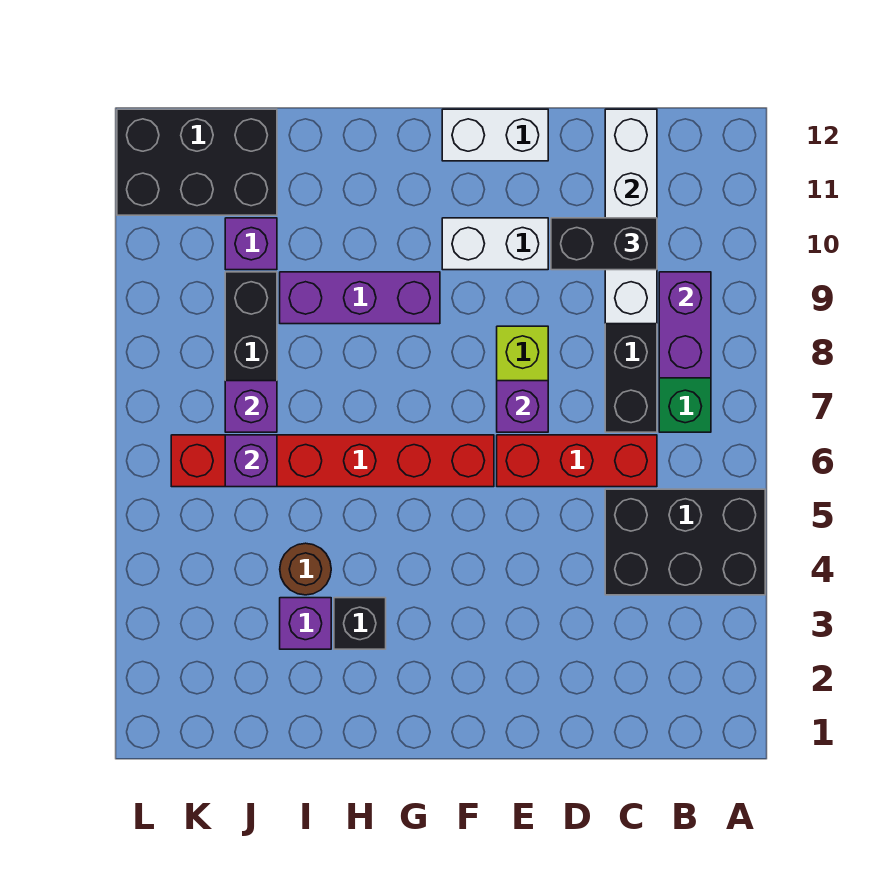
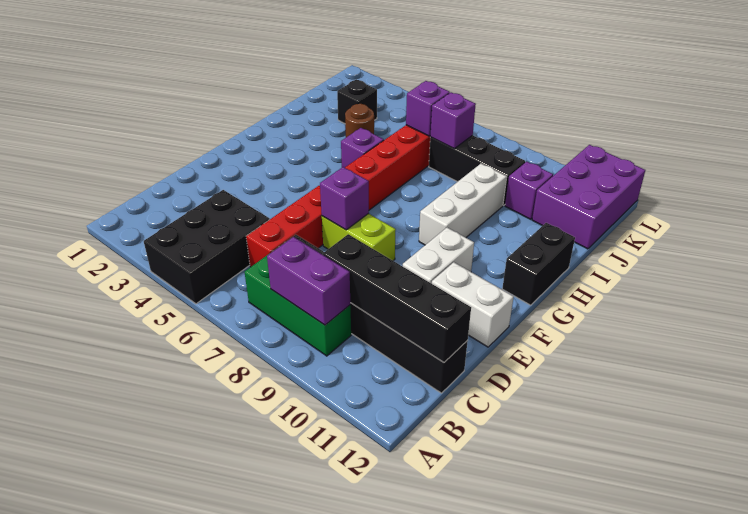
white brick C9:C12 level 2 -> black brick C9:C12 level 2
black brick C10:D10 level 3 -> black brick G12:H12 level 1
white brick E12:F12 level 1 -> white brick E11:E12 level 1
purple brick G9:I9 level 1 -> white brick G9:I9 level 1
black brick H3 level 1 -> black brick J3 level 1
purple brick I3 level 1 -> purple brick H5 level 1
black brick J11:L12 level 1 -> purple brick J11:L12 level 1

